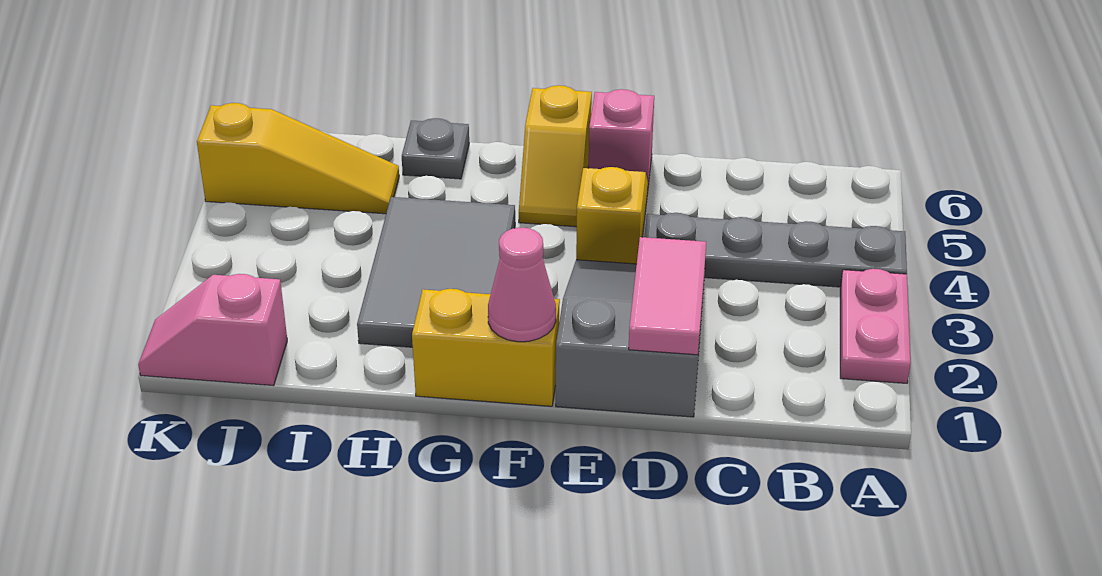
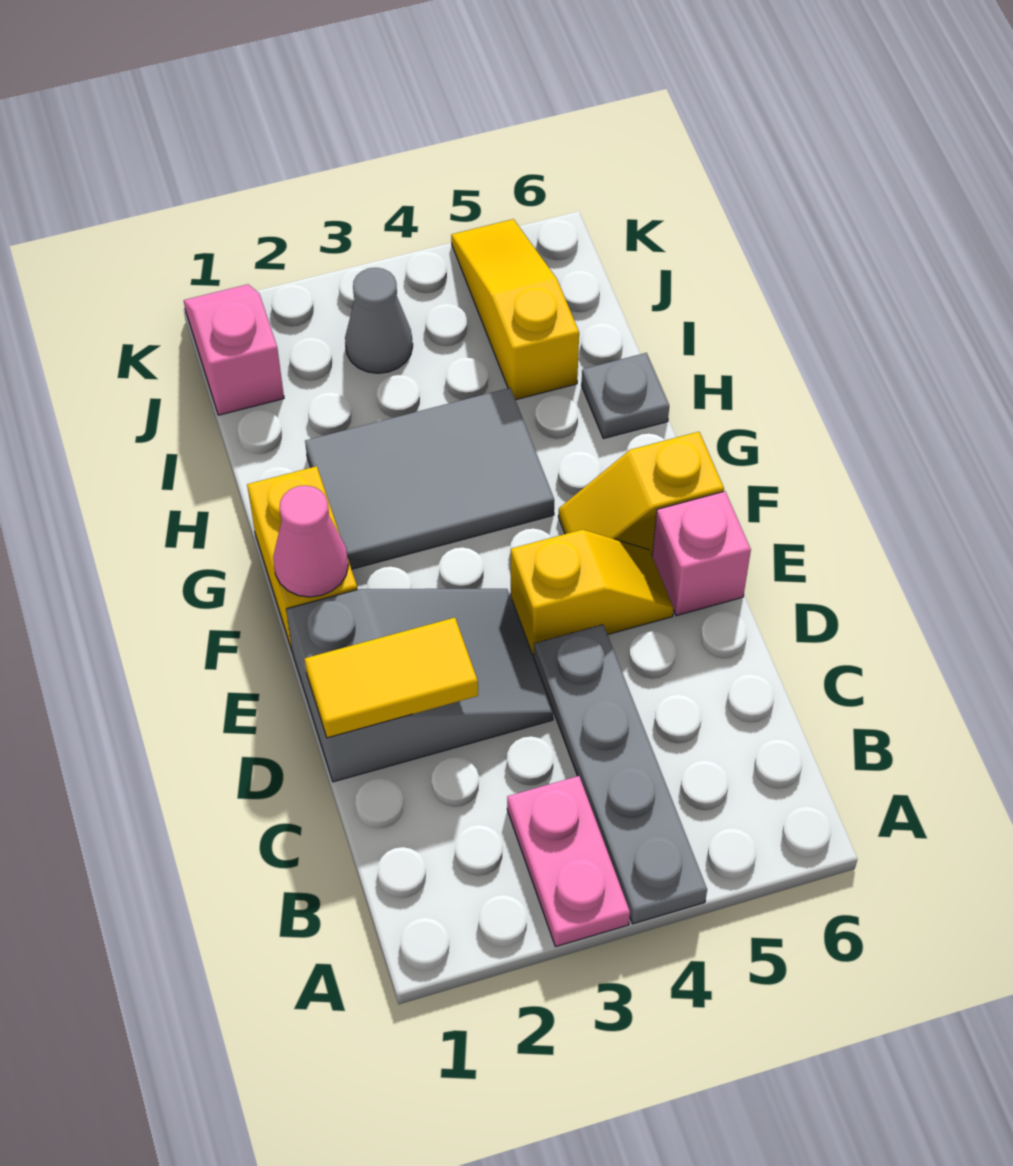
pink plate A2:A3 level 1 -> pink plate A3:B3 level 1
pink tile D1:D2 level 2 -> yellow tile D1:D2 level 2
yellow slope I5:K5 level 1 top K -> yellow slope I5:K5 level 1 top I
none -> grey cone J3 level 1

